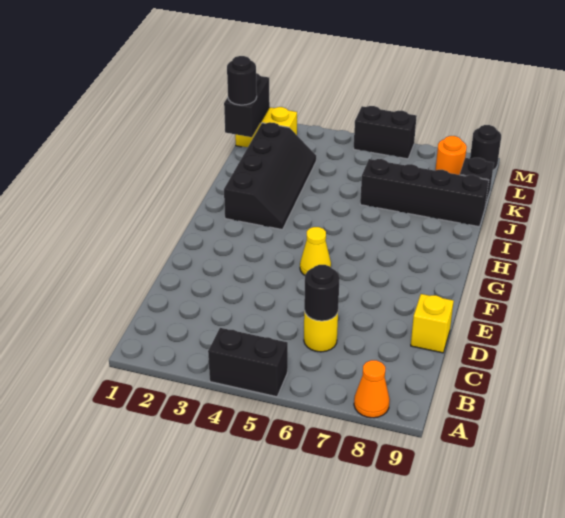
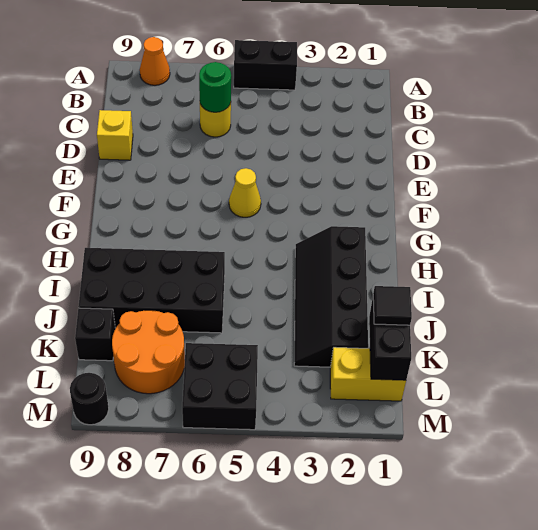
black round brick C6 level 2 -> green round brick C6 level 2
black brick J6:J9 level 1 -> black brick I6:J9 level 1
black round brick K1 level 3 -> black tile K1 level 3
orange round brick L8 level 1 -> orange round brick K7:L8 level 1
black brick M5:M6 level 1 -> black brick L5:M6 level 1

